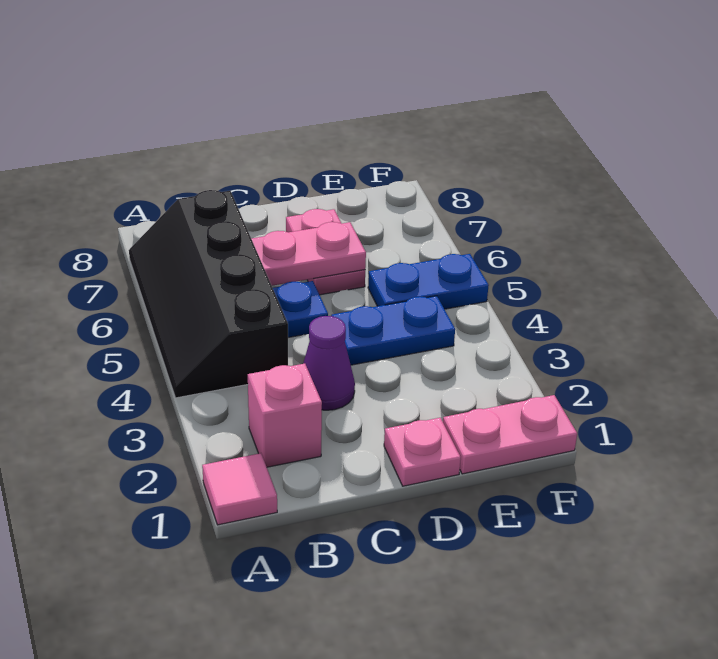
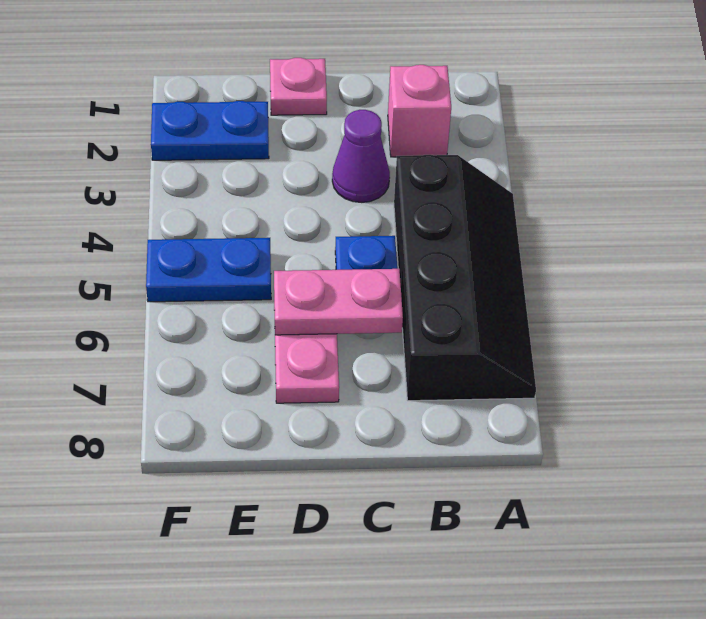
pink tile A1 level 1 -> none
blue plate D4:E4 level 1 -> blue plate E2:F2 level 1
pink plate E1:F1 level 1 -> none

